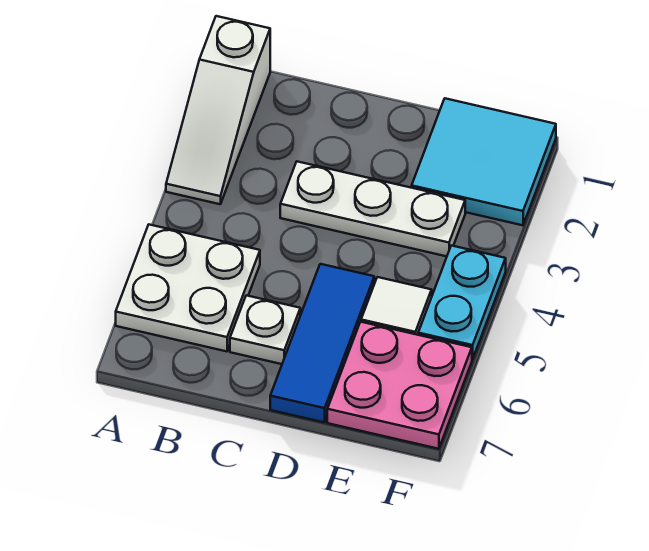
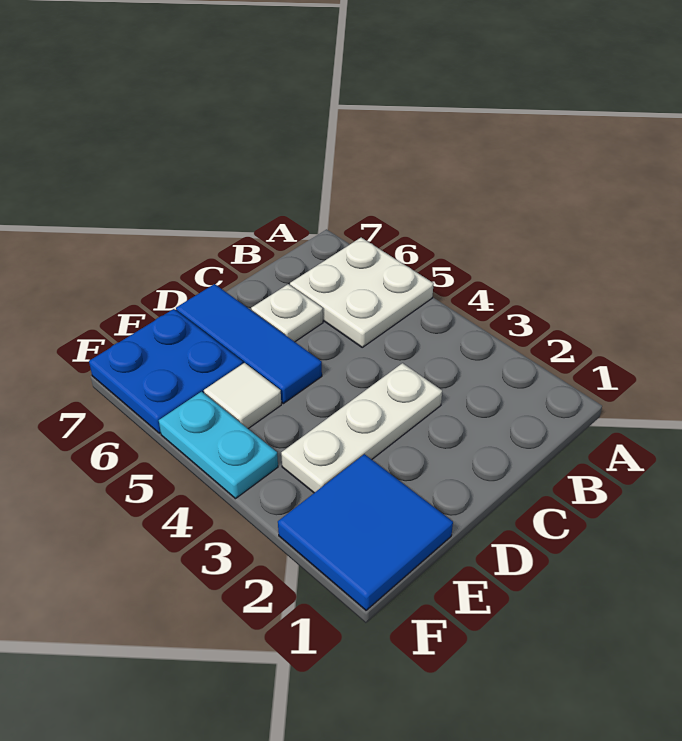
white slope A1:A3 level 1 top 1 -> none
cyan tile E1:F2 level 1 -> blue tile E1:F2 level 1
pink plate E6:F7 level 1 -> blue plate E6:F7 level 1

